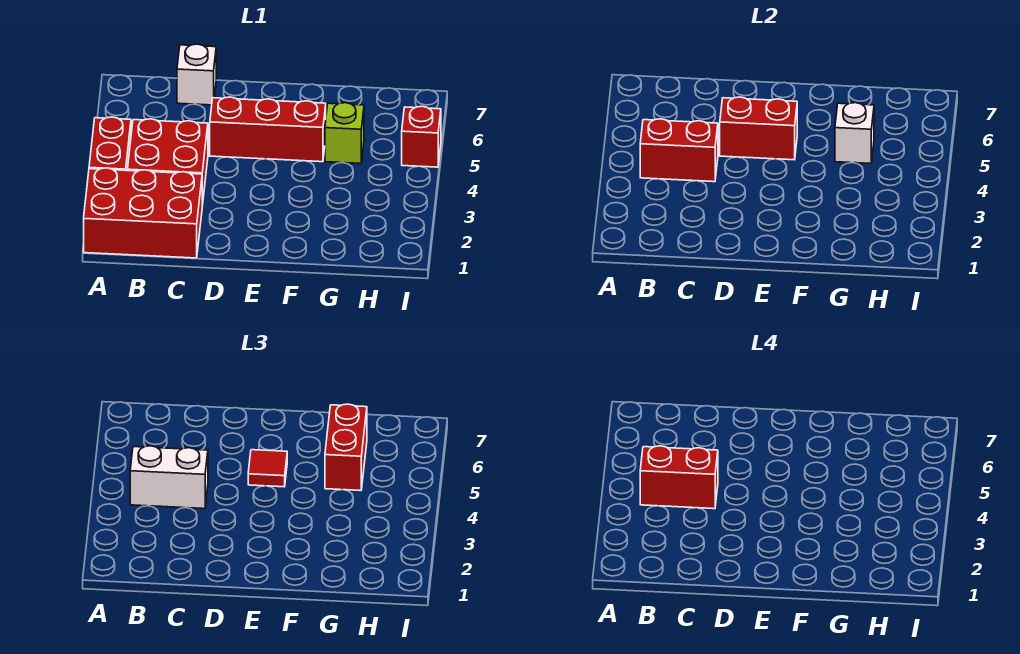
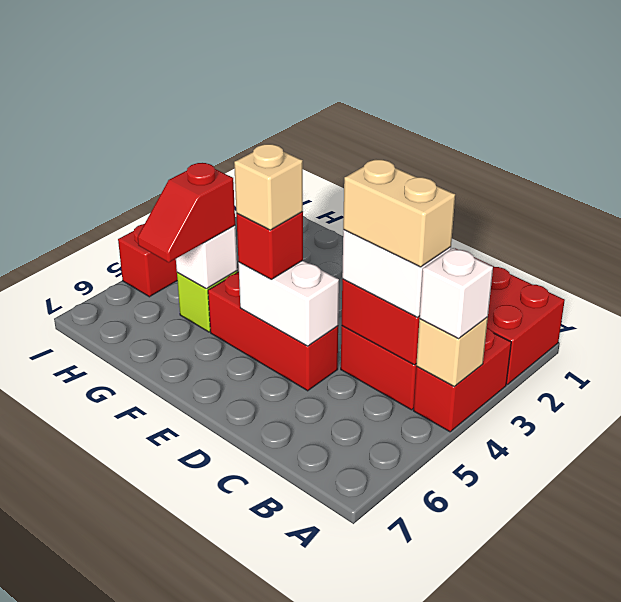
none -> tan brick A4 level 2
red brick B4:C4 level 4 -> tan brick B4:C4 level 4
white brick C7 level 1 -> white brick A4 level 3
red brick D5:E5 level 2 -> white brick D5:E5 level 2
red tile E5 level 3 -> red brick E5 level 3
none -> tan brick E5 level 4
red brick G5:G6 level 3 -> red slope G5:G6 level 3 top 5

